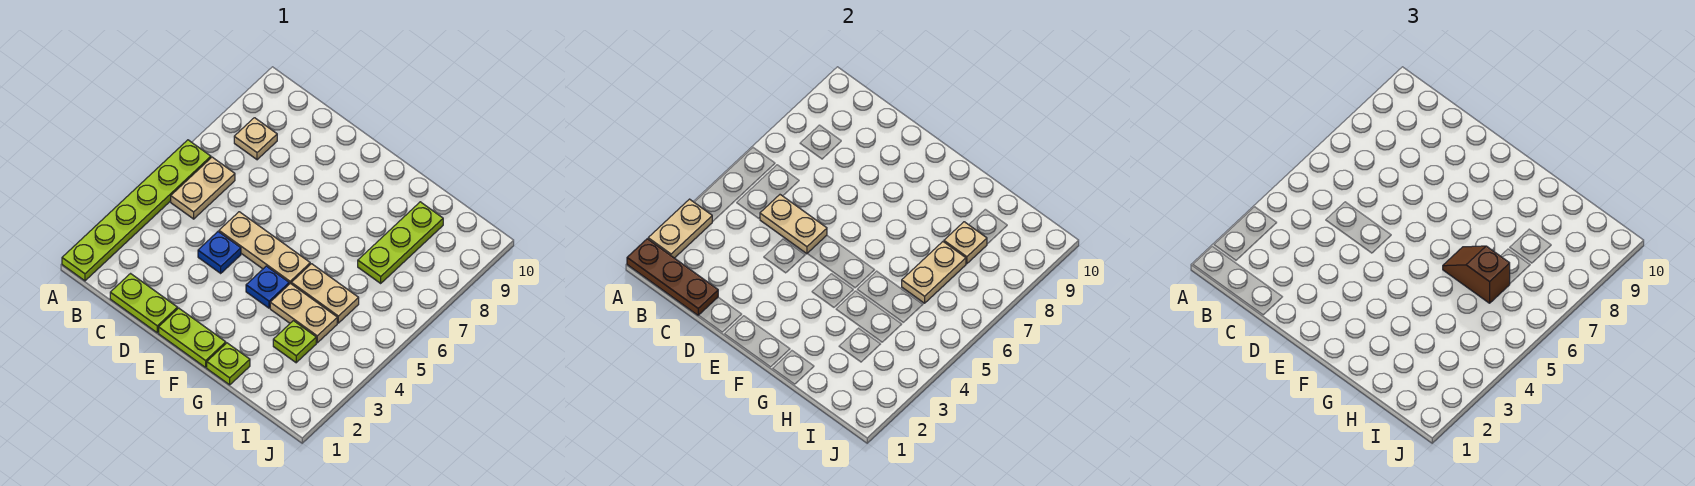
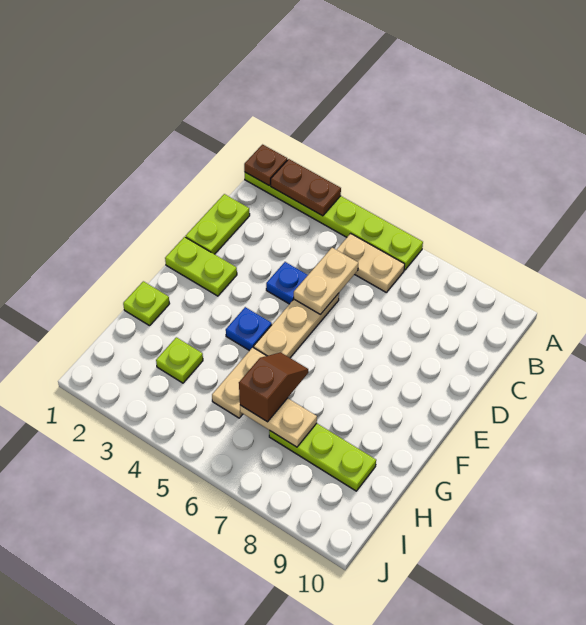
brown plate A1:C1 level 2 -> brown plate A1 level 2
tan plate A2:A3 level 2 -> brown plate A2:A3 level 2
tan plate B8 level 1 -> none
lime plate E1:F1 level 1 -> lime plate E1:E2 level 1
tan plate G4:H4 level 1 -> none
tan plate H8 level 2 -> none

